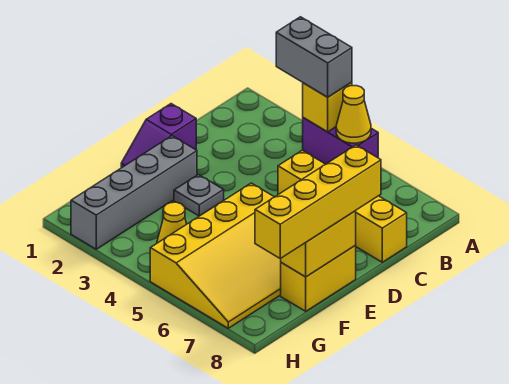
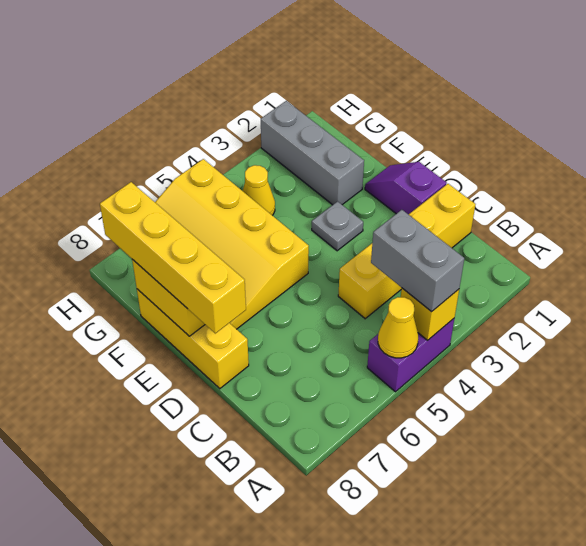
grey brick A3:A4 level 3 -> grey brick A4:B4 level 3
yellow brick C5:C8 level 1 -> yellow brick C1:C4 level 1
grey brick E2:H2 level 1 -> grey brick F2:H2 level 1
yellow brick E8:F8 level 1 -> yellow brick D8:F8 level 1

